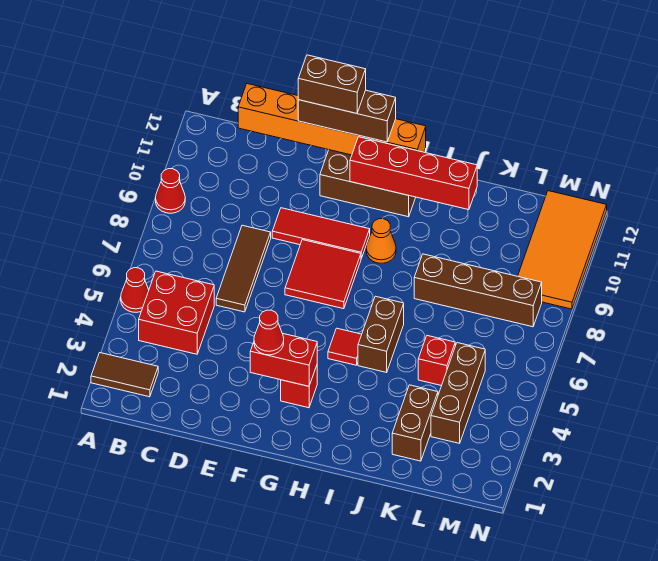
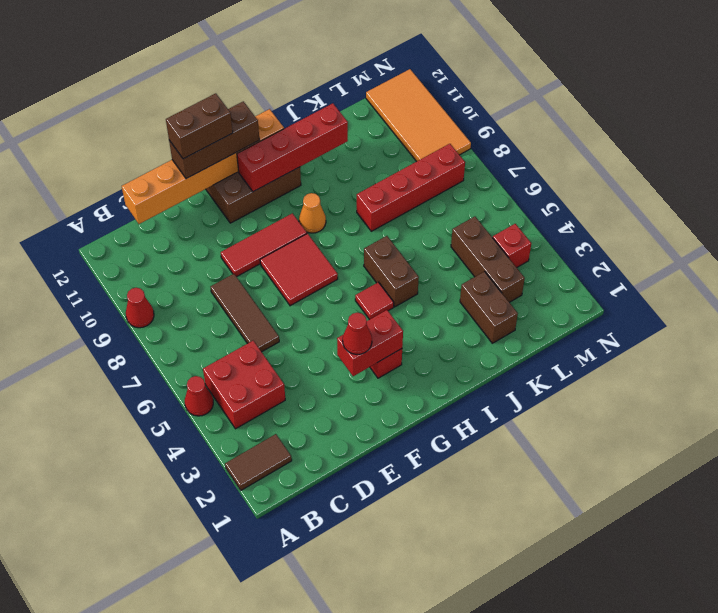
brown brick J8:M8 level 1 -> red brick J8:M8 level 1
red brick K5 level 1 -> red brick M4 level 1

